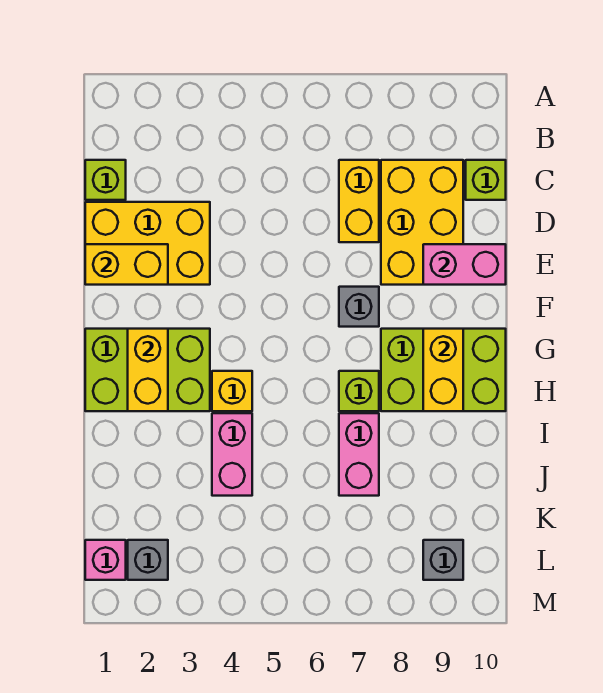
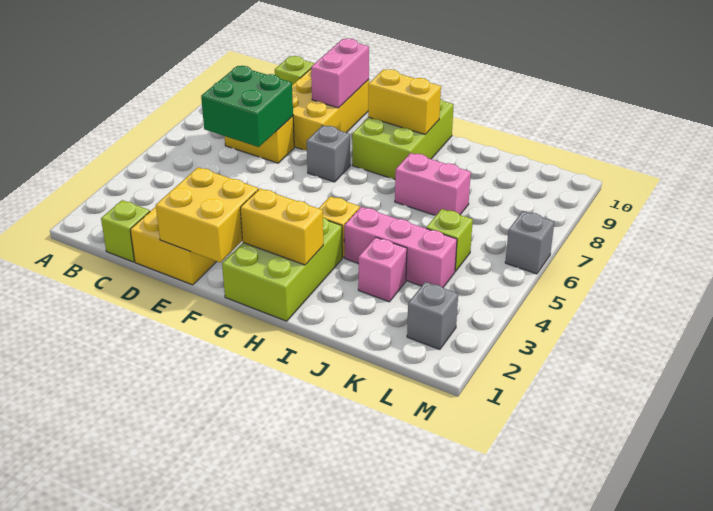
none -> green brick C6:D7 level 2
yellow brick C8:E9 level 1 -> yellow brick D8:E10 level 1
yellow brick E1:E2 level 2 -> yellow brick E1:F2 level 2
lime brick H7 level 1 -> lime brick K5 level 1
pink brick I4:J4 level 1 -> pink brick I4:K4 level 1
pink brick L1 level 1 -> pink brick J3 level 1
grey brick L9 level 1 -> grey brick M6 level 1

